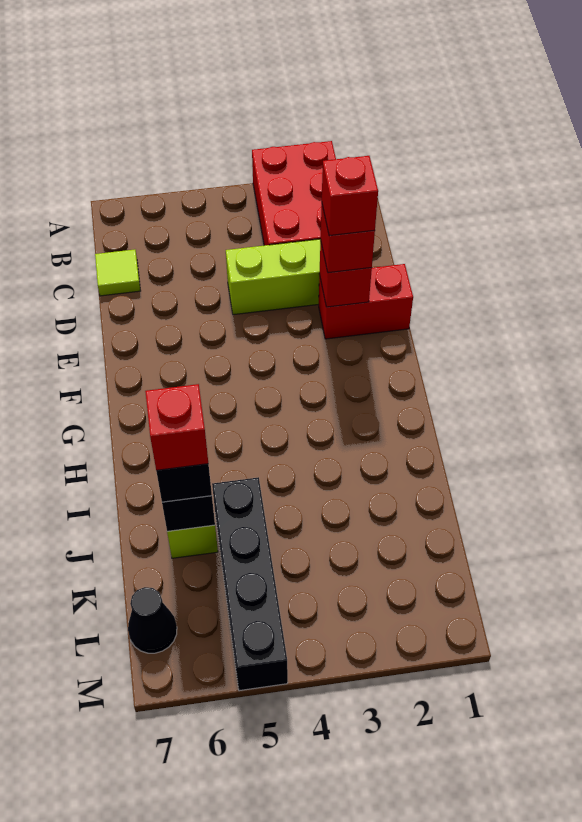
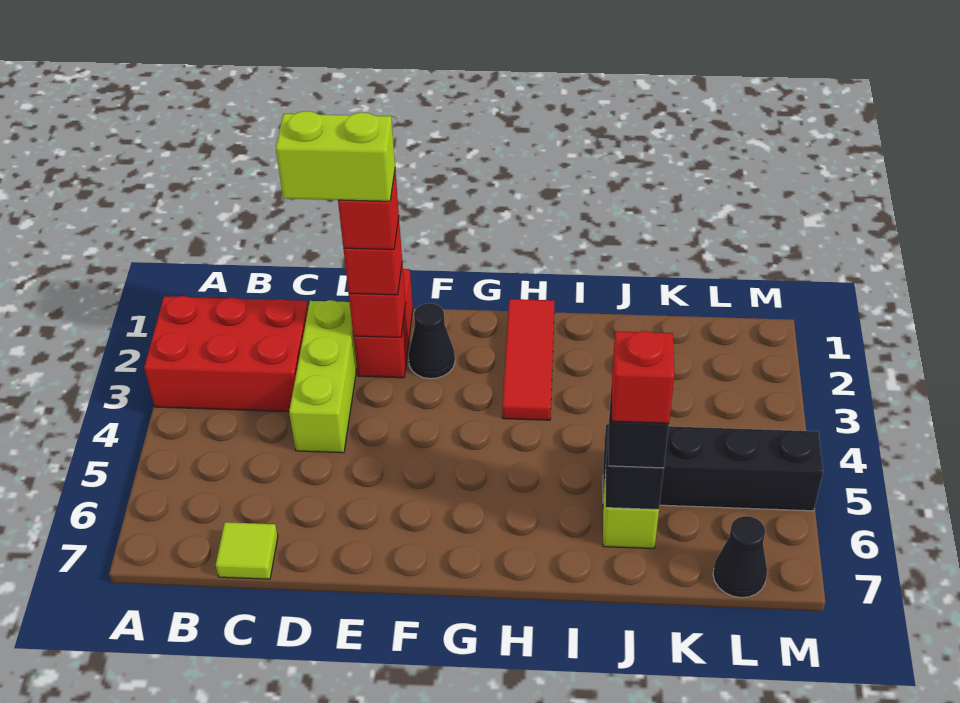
none -> lime brick D2:E2 level 5
none -> black cone F2 level 1
none -> red tile H1:H3 level 1

